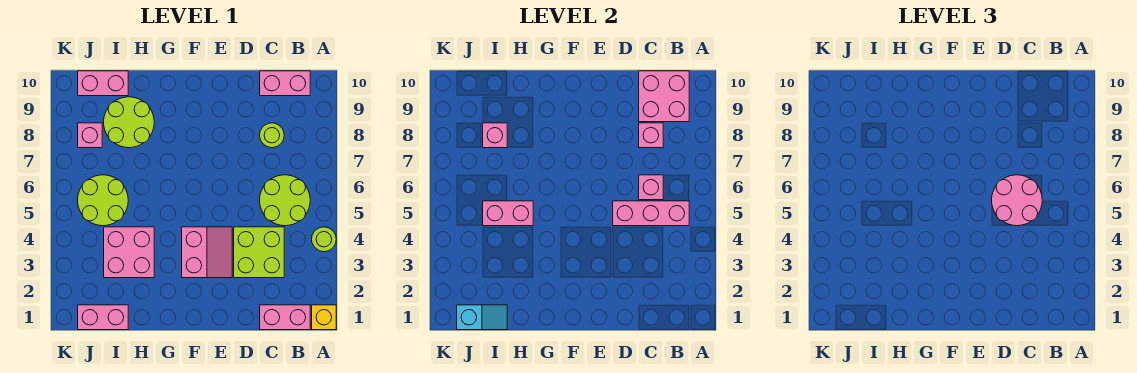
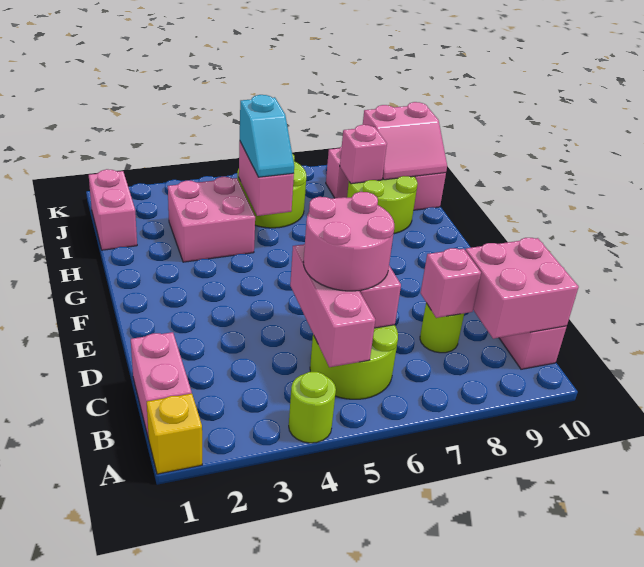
lime brick C3:D4 level 1 -> none
pink slope E3:F4 level 1 top F -> pink slope I9:J10 level 2 top J
cyan slope I1:J1 level 2 top J -> cyan slope H5:I5 level 3 top I

